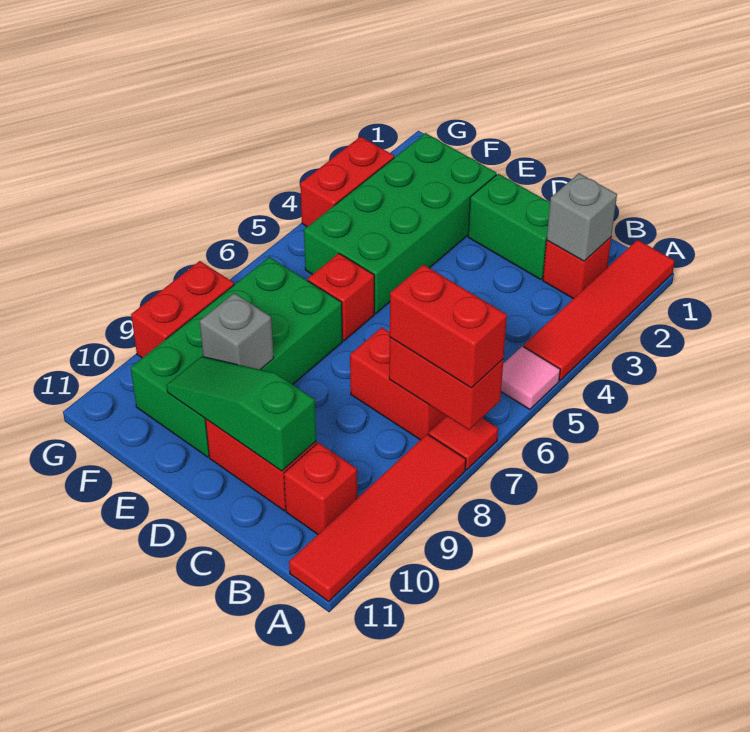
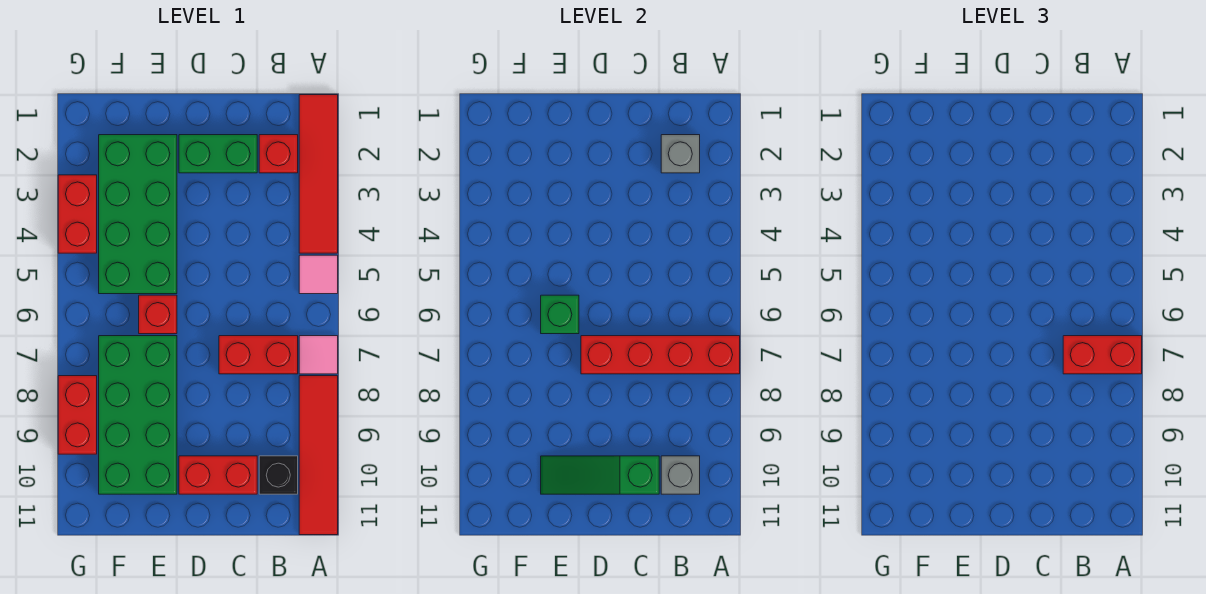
red tile A7 level 1 -> pink tile A7 level 1
red brick A7:B7 level 2 -> red brick A7:D7 level 2
red brick B10 level 1 -> black brick B10 level 1
none -> green brick E6 level 2
grey brick E9 level 2 -> grey brick B10 level 2

